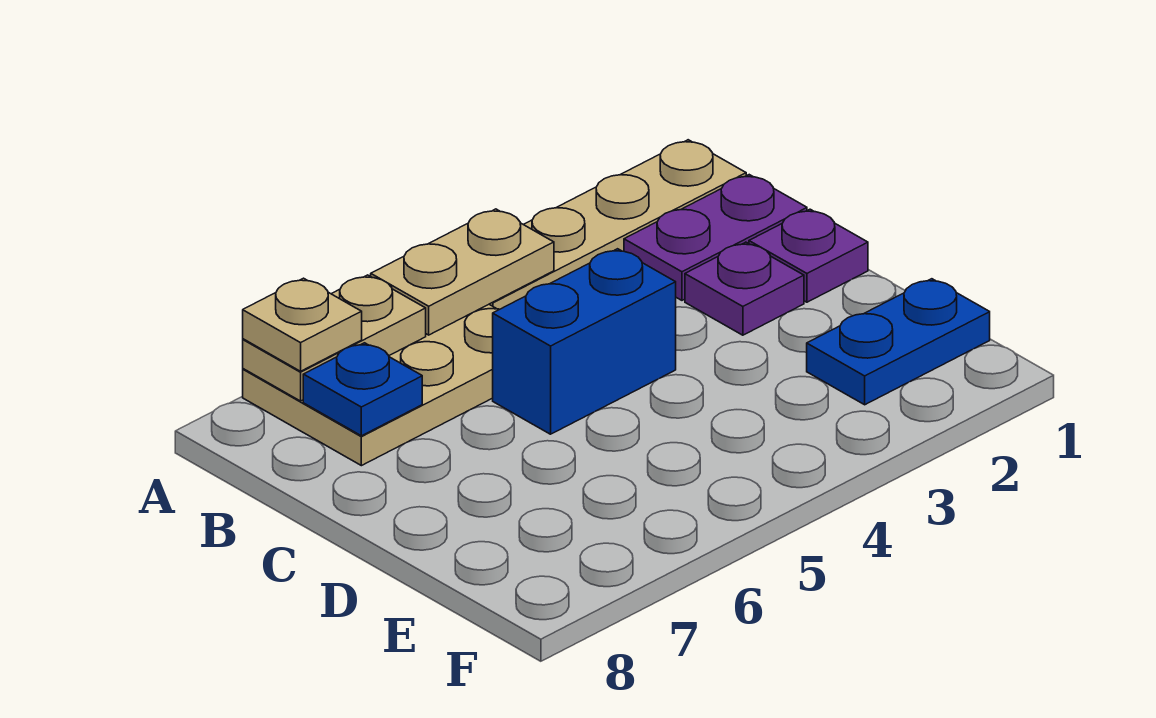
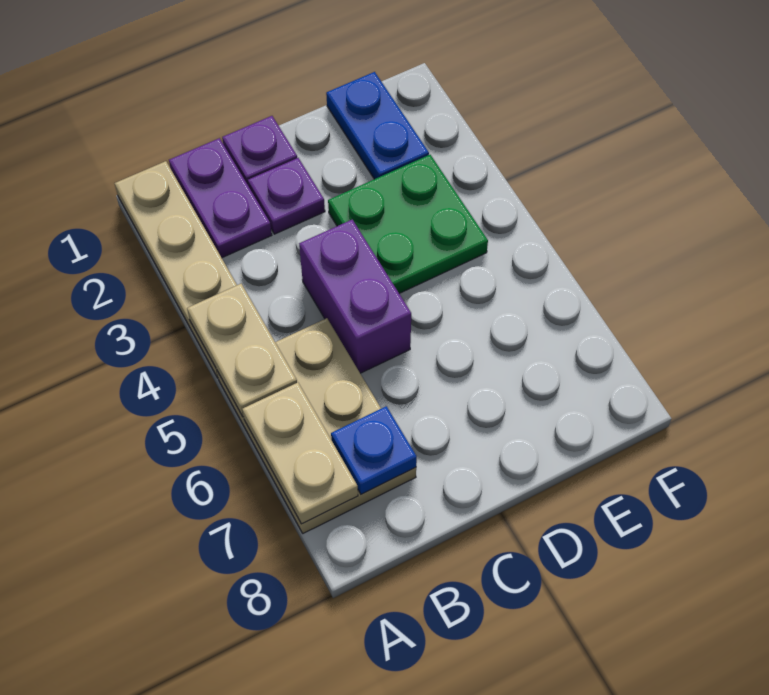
tan plate A7 level 3 -> none
blue brick C4:C5 level 1 -> purple brick C4:C5 level 1
none -> green plate D3:E4 level 1

